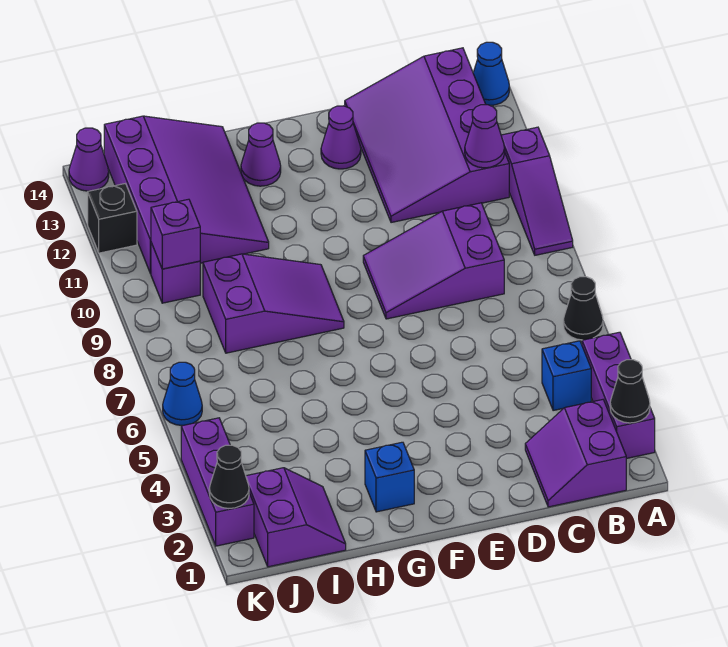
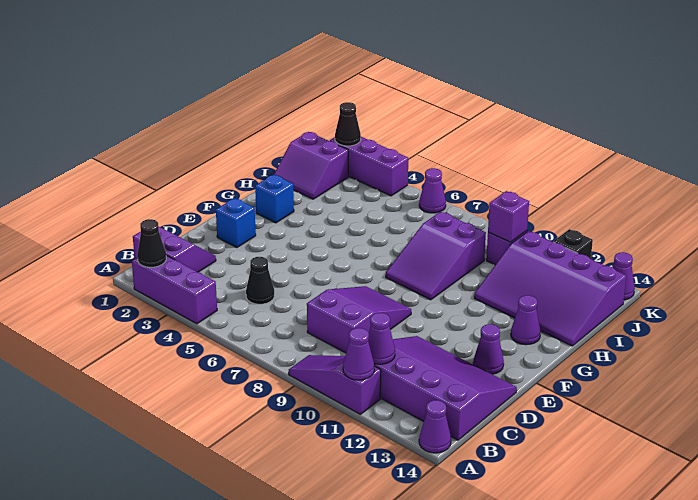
black cone A6 level 1 -> black cone C5 level 1
none -> purple cone A11 level 2
blue cone A14 level 1 -> purple cone A14 level 1
blue brick B4 level 1 -> blue brick E2 level 1
blue cone K6 level 1 -> purple cone K6 level 1

